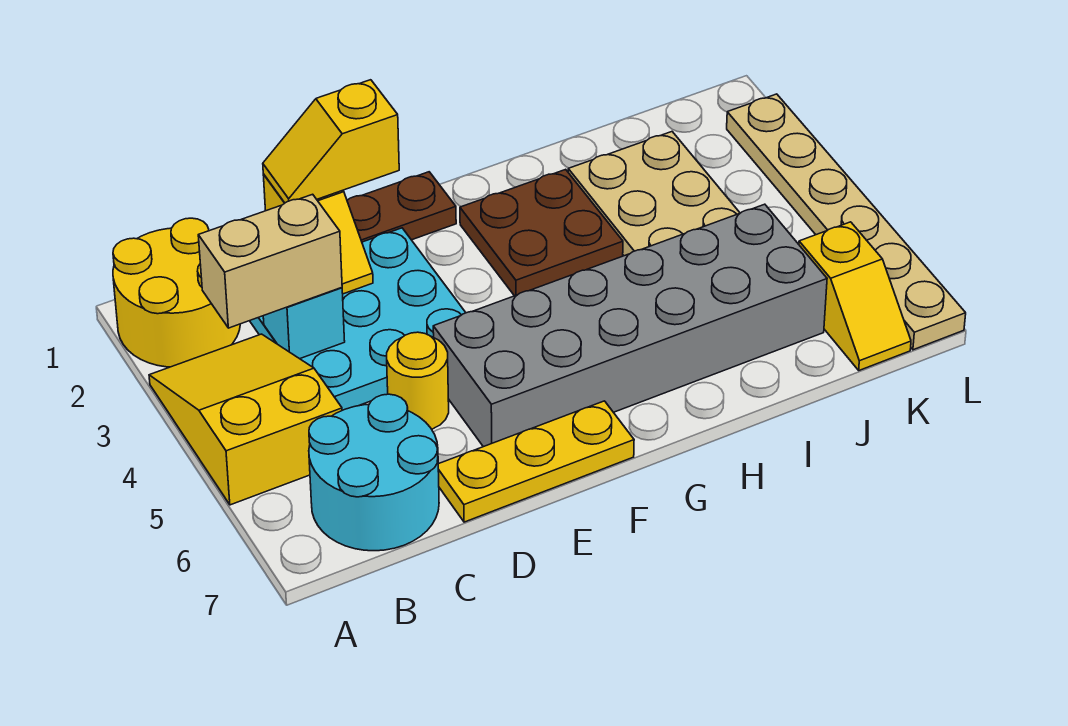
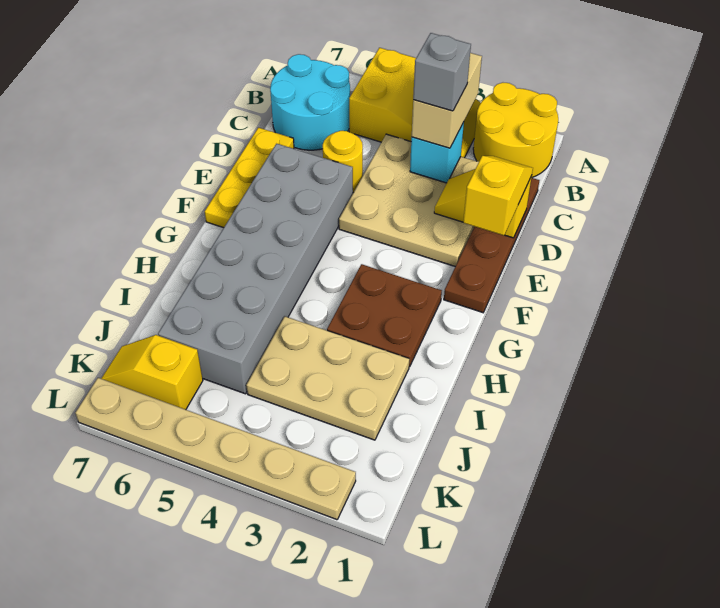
cyan plate C2:E4 level 1 -> tan plate C2:E4 level 1
none -> grey brick C3 level 4

